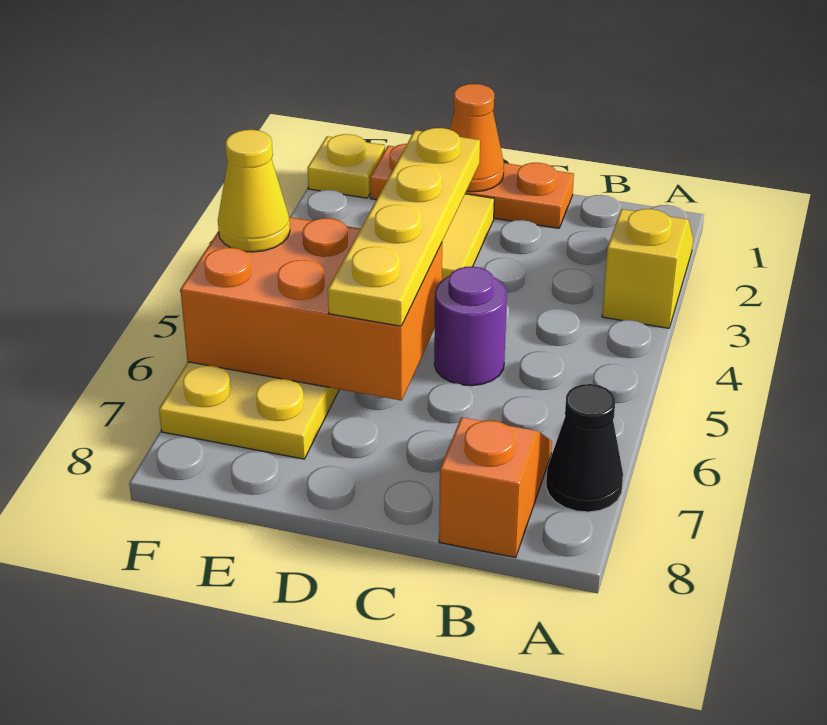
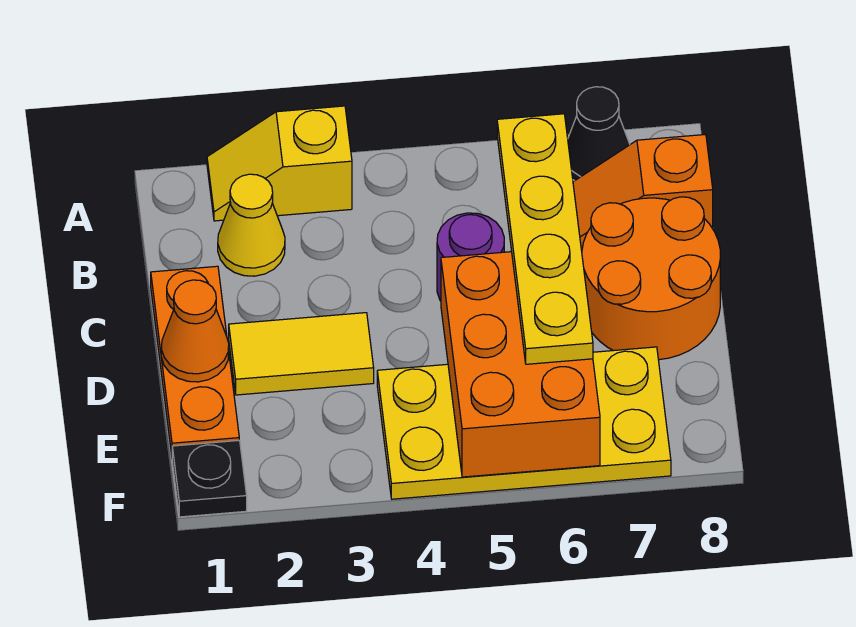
none -> orange round brick C7:D8 level 1
yellow plate D3:D6 level 3 -> yellow plate B6:E6 level 3
yellow plate F1 level 1 -> black plate F1 level 1
yellow cone F5 level 3 -> yellow cone B2 level 1

